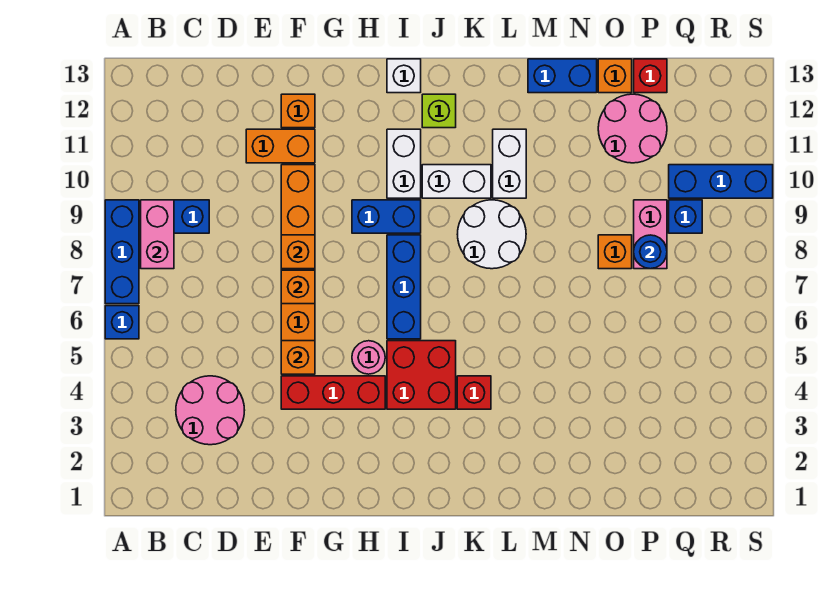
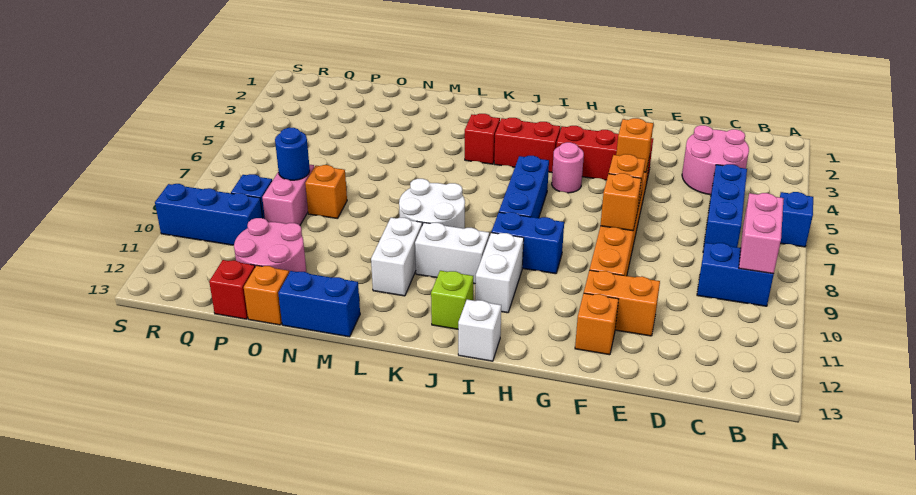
blue brick A7:A9 level 1 -> blue brick C5:C7 level 1
red brick I4:J5 level 1 -> red brick I4:J4 level 1

